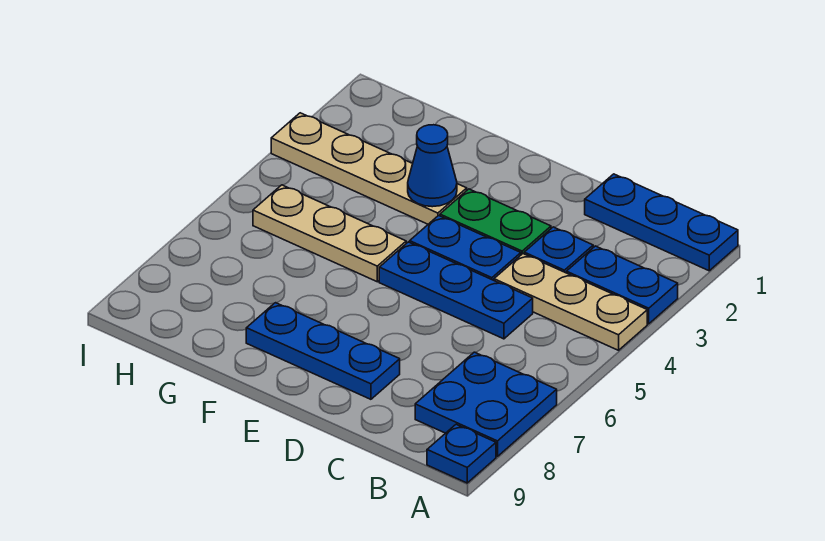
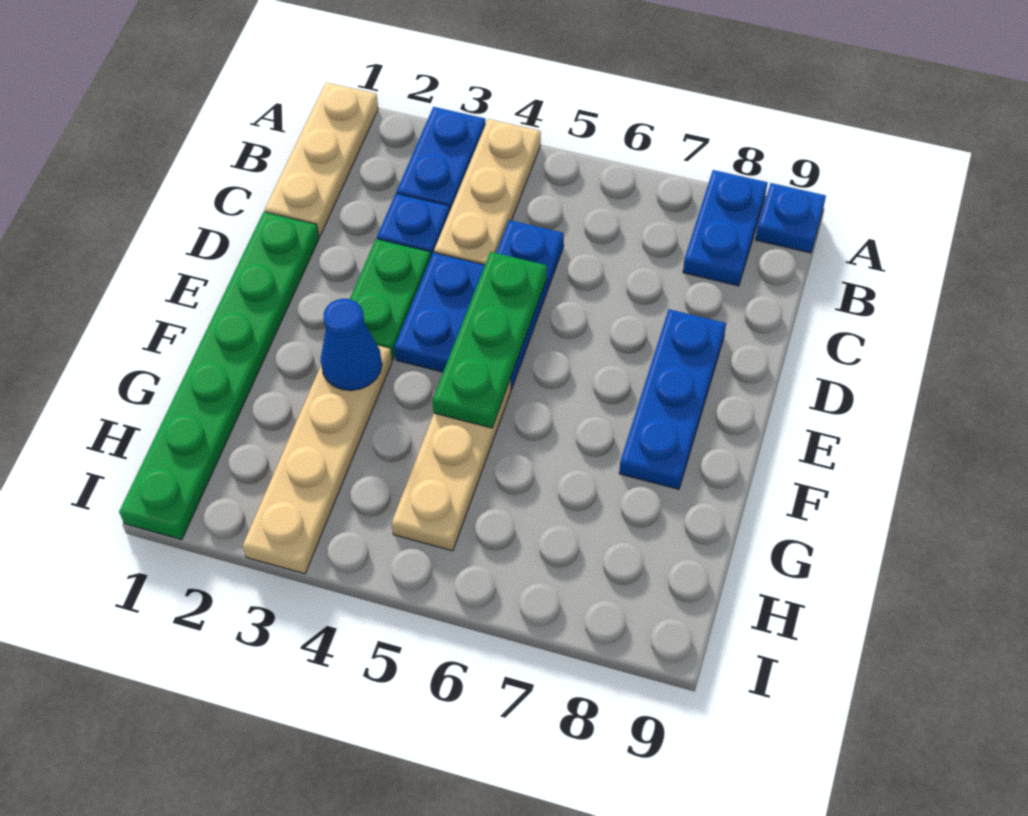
blue plate A1:C1 level 1 -> tan plate A1:C1 level 1
blue plate A7:B8 level 1 -> blue plate A8:B8 level 1
none -> green plate D1:I1 level 1
none -> green plate D5:F5 level 2

